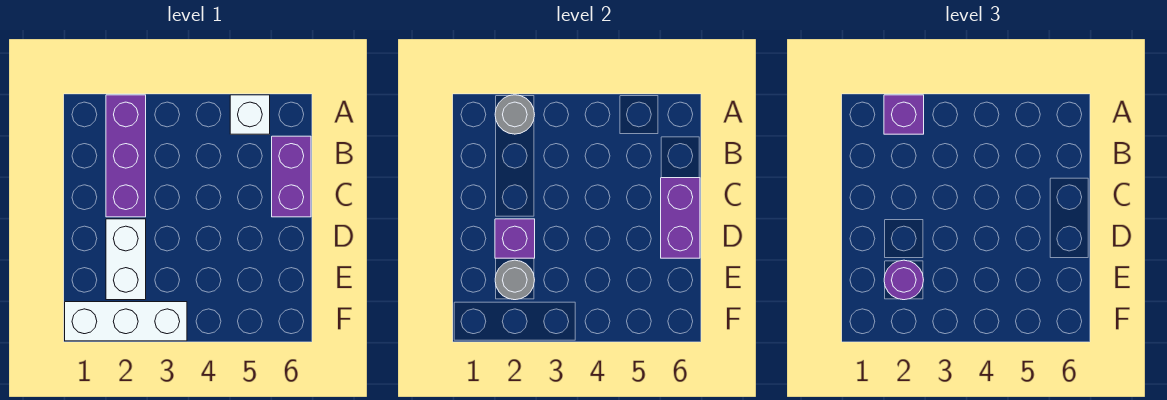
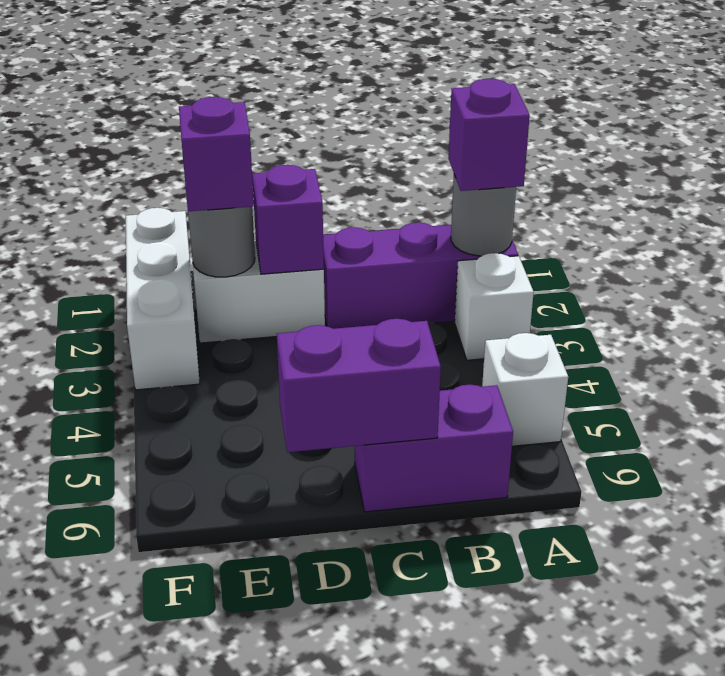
none -> white brick A3 level 1
purple round brick E2 level 3 -> purple brick E2 level 3

